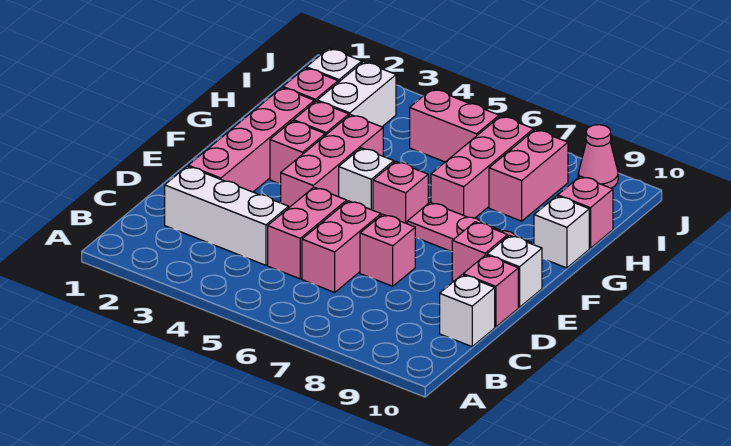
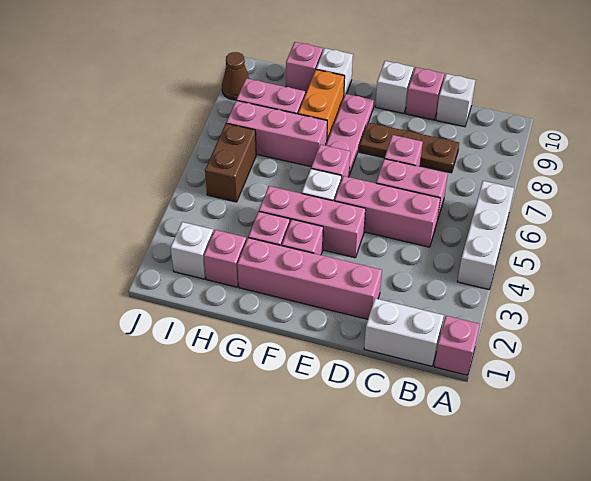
white brick C2:C4 level 1 -> white brick A4:A6 level 1
pink brick C5:D5 level 1 -> pink brick C5:E5 level 1
none -> brown plate C8:E8 level 1
pink brick E9 level 1 -> pink brick A1 level 1
none -> orange brick G8:G9 level 1
white brick H3:I3 level 1 -> white brick B1:C1 level 1
pink brick I5:I6 level 1 -> brown brick I5:I6 level 1
pink cone J9 level 1 -> brown cone J9 level 1

